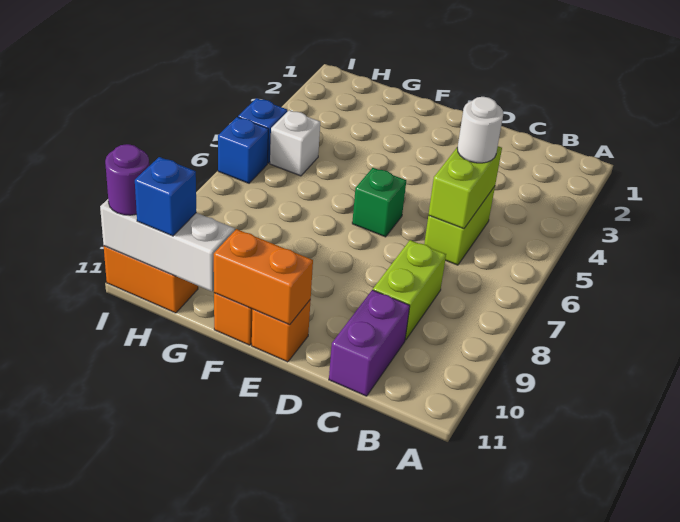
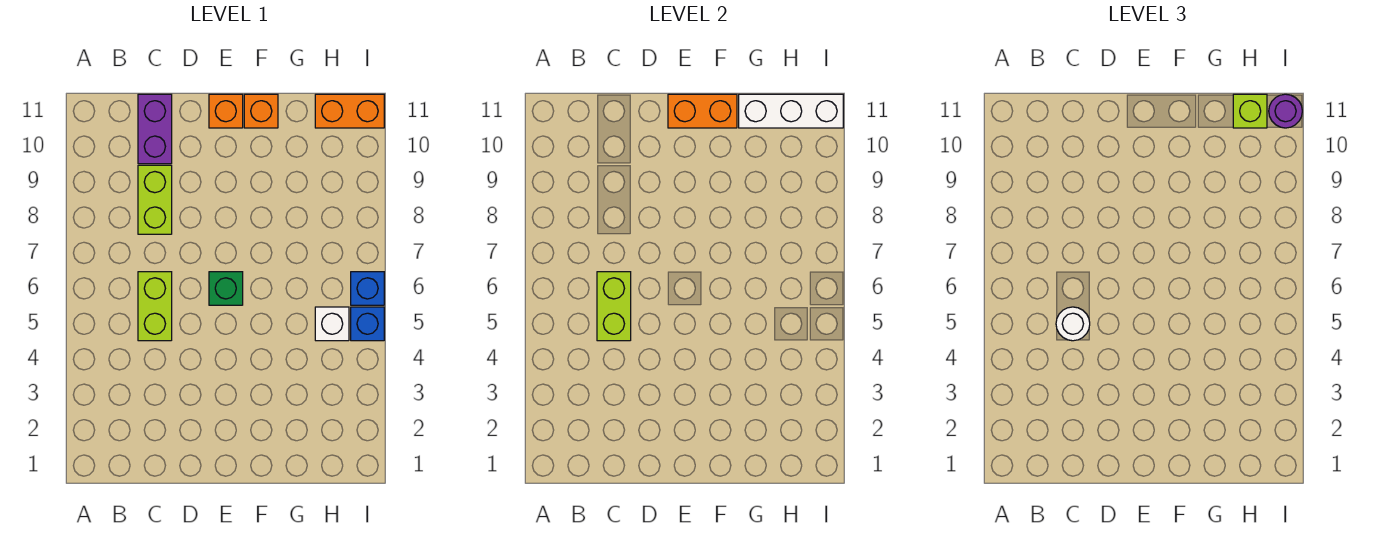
blue brick H11 level 3 -> lime brick H11 level 3

